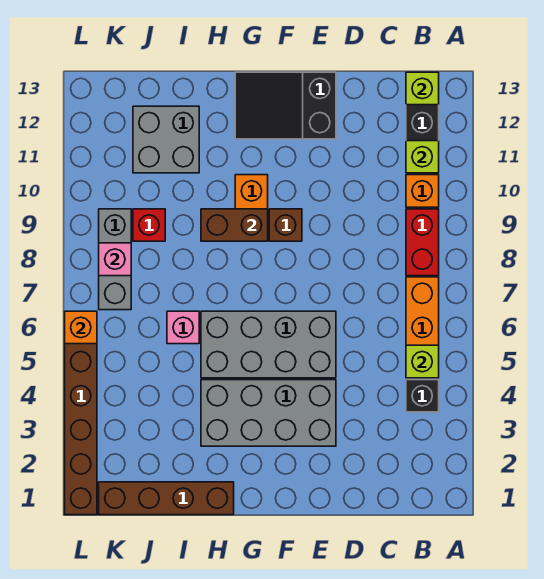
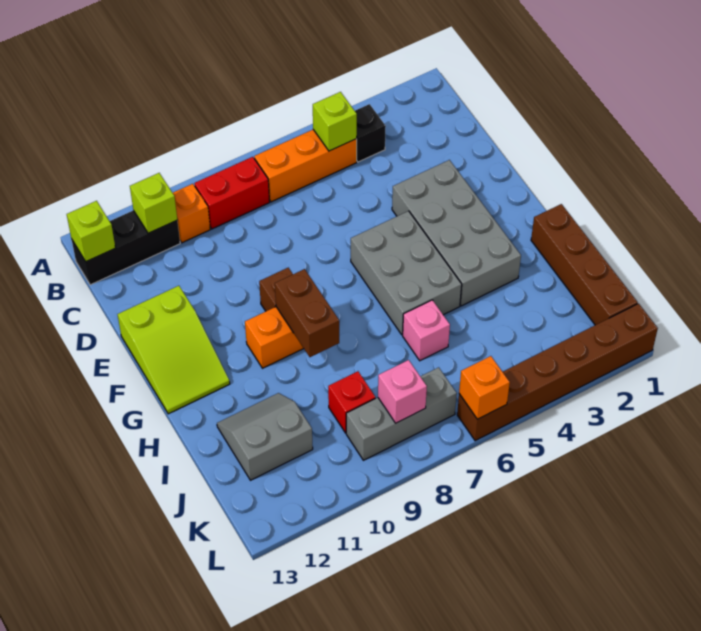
grey brick E5:H6 level 1 -> grey brick F5:H6 level 1
black slope E12:G13 level 1 top E -> lime slope E12:G13 level 1 top E
grey brick I11:J12 level 1 -> grey slope I11:J12 level 1 top J

